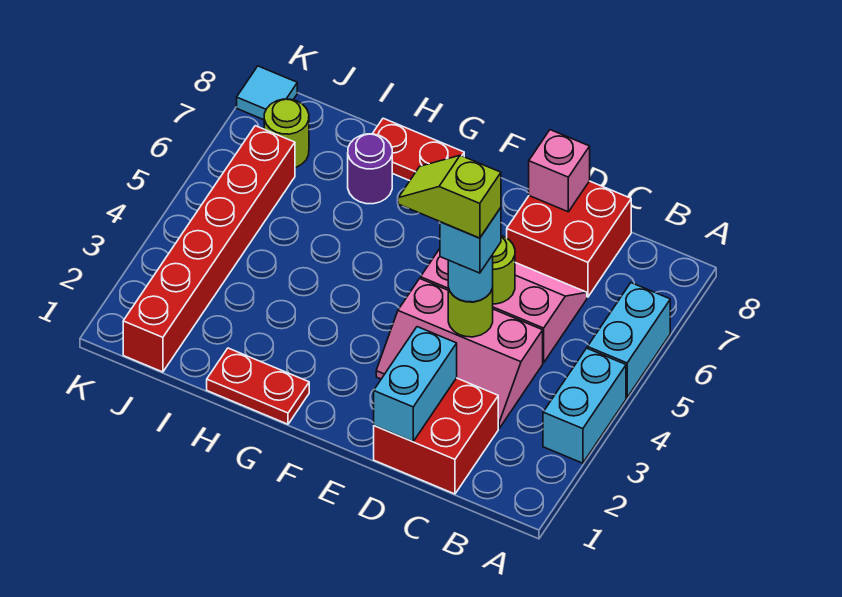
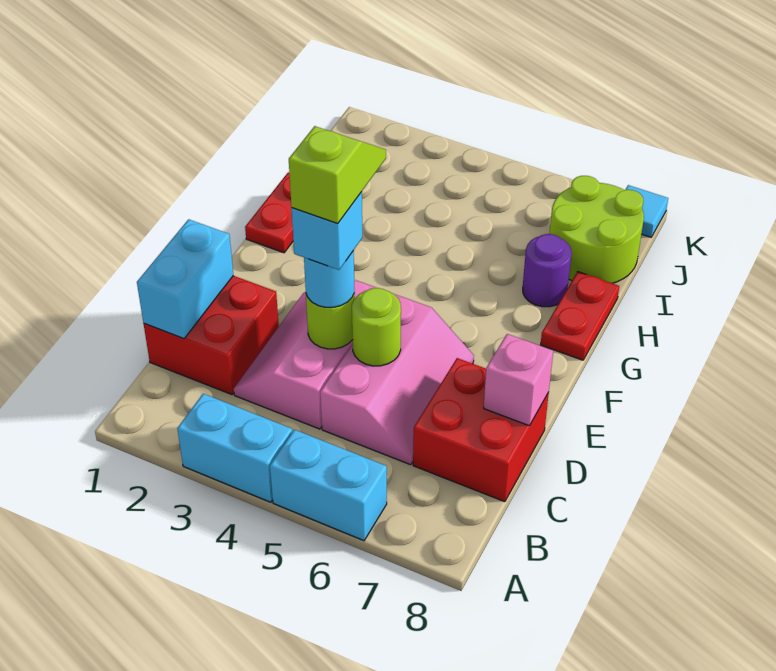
cyan brick D1:D2 level 2 -> cyan brick C1:D1 level 2
red brick J1:J6 level 1 -> none
lime round brick J7 level 1 -> lime round brick I7:J8 level 1

